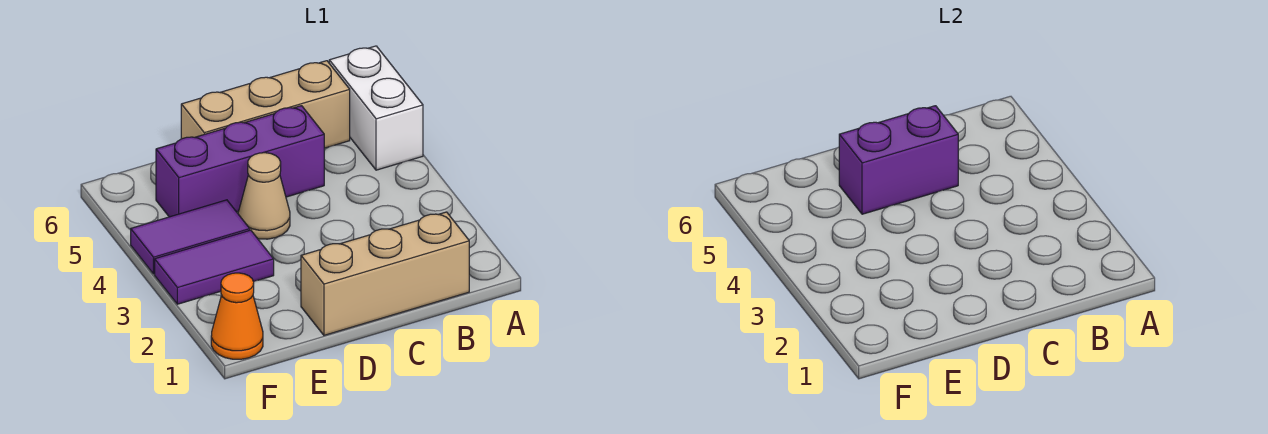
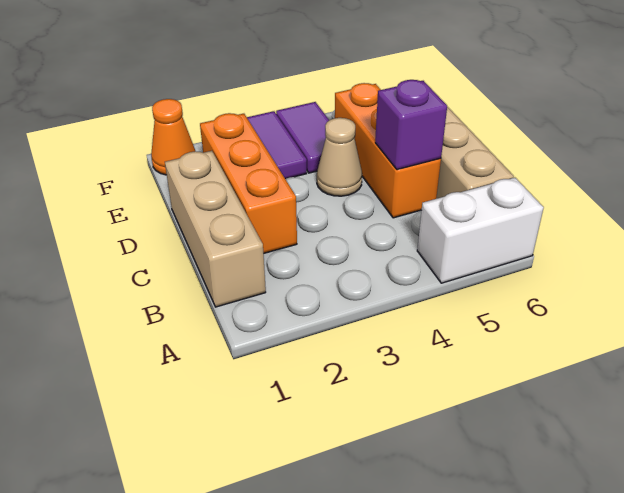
none -> orange brick C2:E2 level 1
purple brick C5:E5 level 1 -> orange brick C5:E5 level 1
purple brick C5:D5 level 2 -> purple brick C5 level 2

